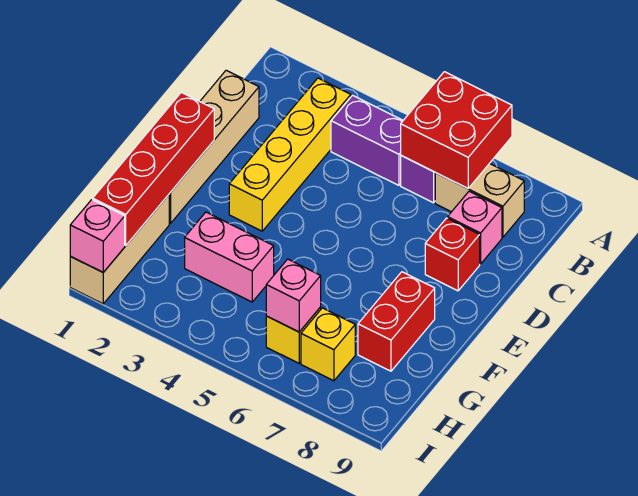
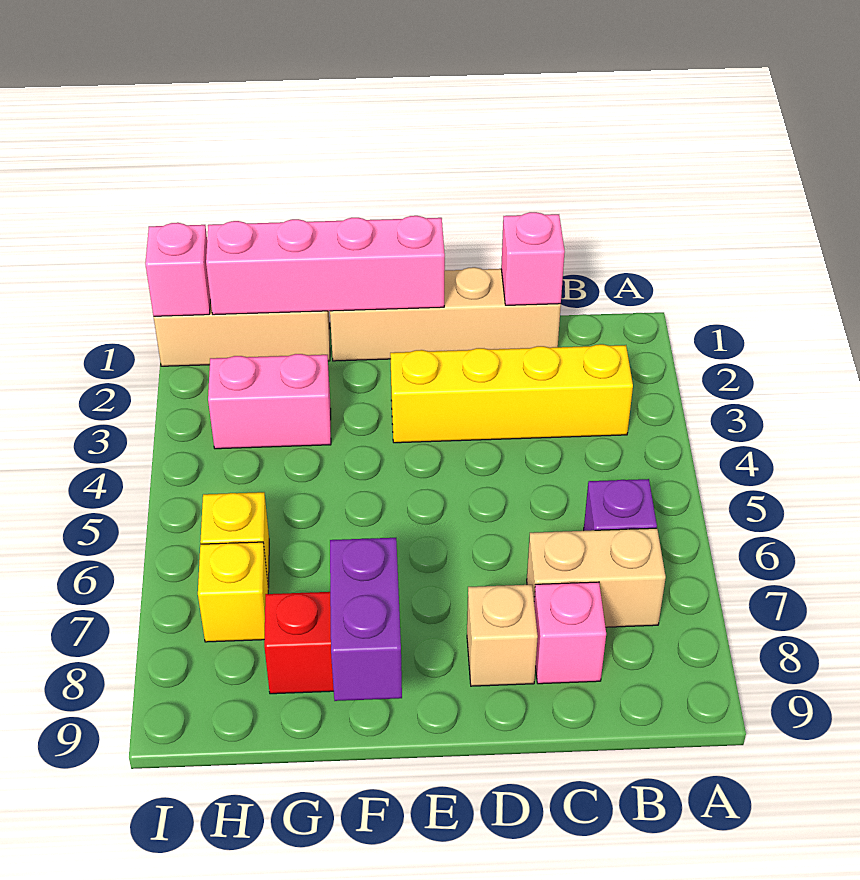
red brick A6:B7 level 2 -> none
purple brick B4:B5 level 1 -> purple brick F8:F9 level 2
tan brick B7:B8 level 1 -> tan brick B7:C7 level 1
red brick D8 level 1 -> tan brick D8 level 1
red brick E1:H1 level 2 -> pink brick E1:H1 level 2
pink brick G3:G4 level 1 -> pink brick G3:H3 level 1
pink brick H6 level 2 -> pink brick C1 level 2

